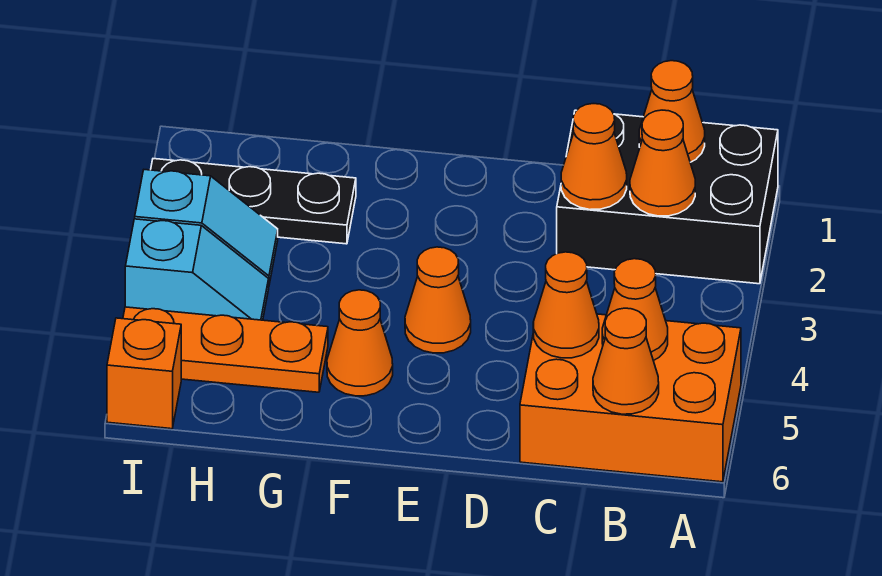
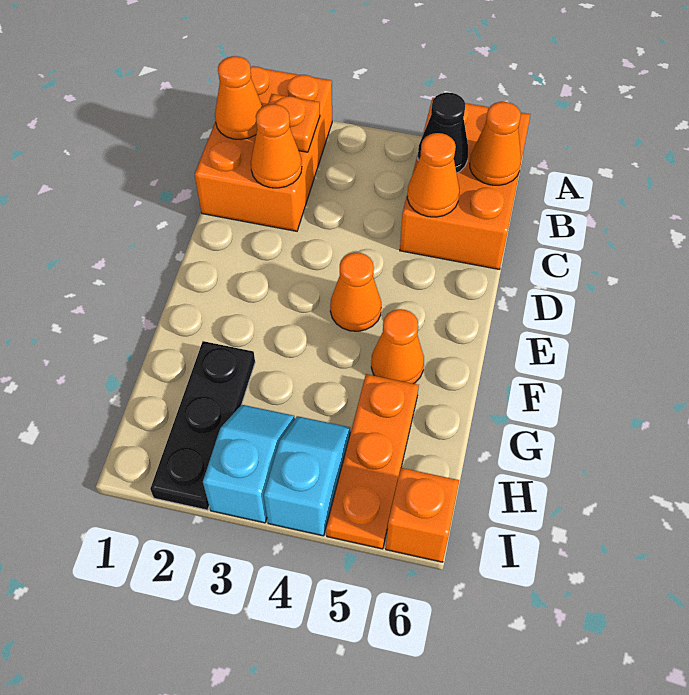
black brick A1:C2 level 1 -> orange brick A1:C2 level 1
orange cone B2 level 2 -> orange plate B2 level 2
orange cone B5 level 2 -> black cone B5 level 2

